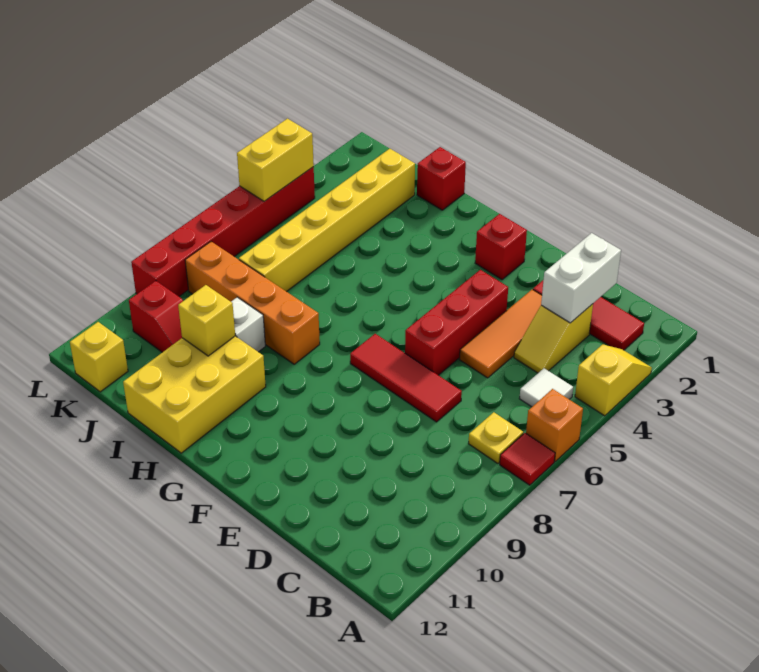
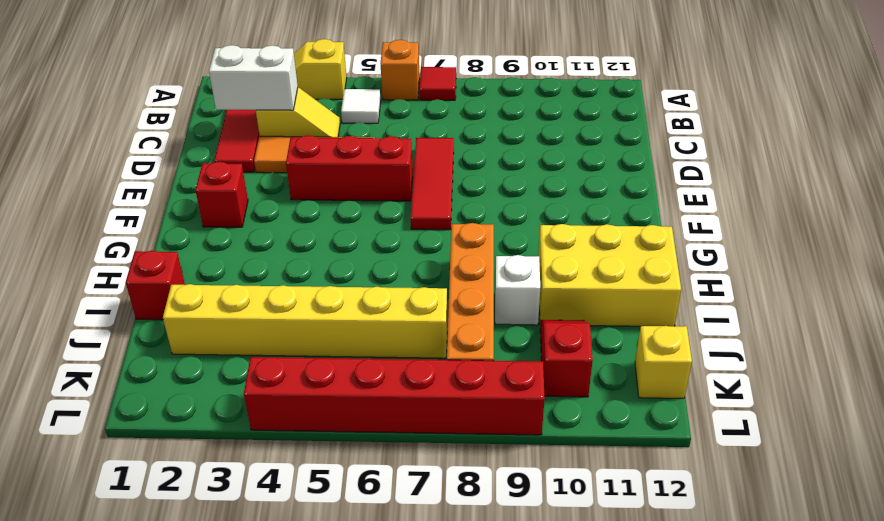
yellow plate B7 level 1 -> none
yellow brick I10 level 2 -> none
yellow brick L4:L5 level 2 -> none

